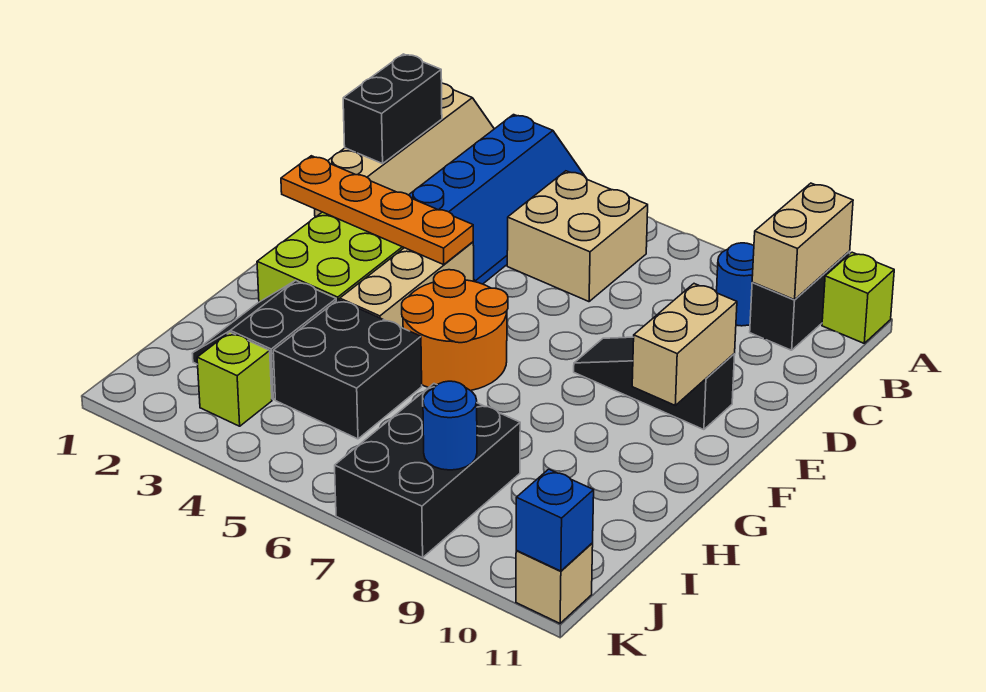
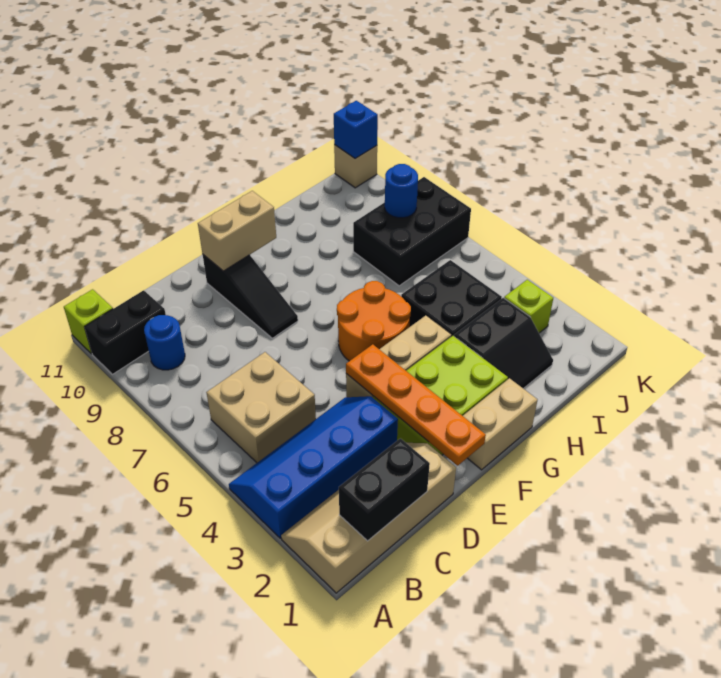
tan brick A10:B10 level 2 -> tan brick F1:G1 level 1

